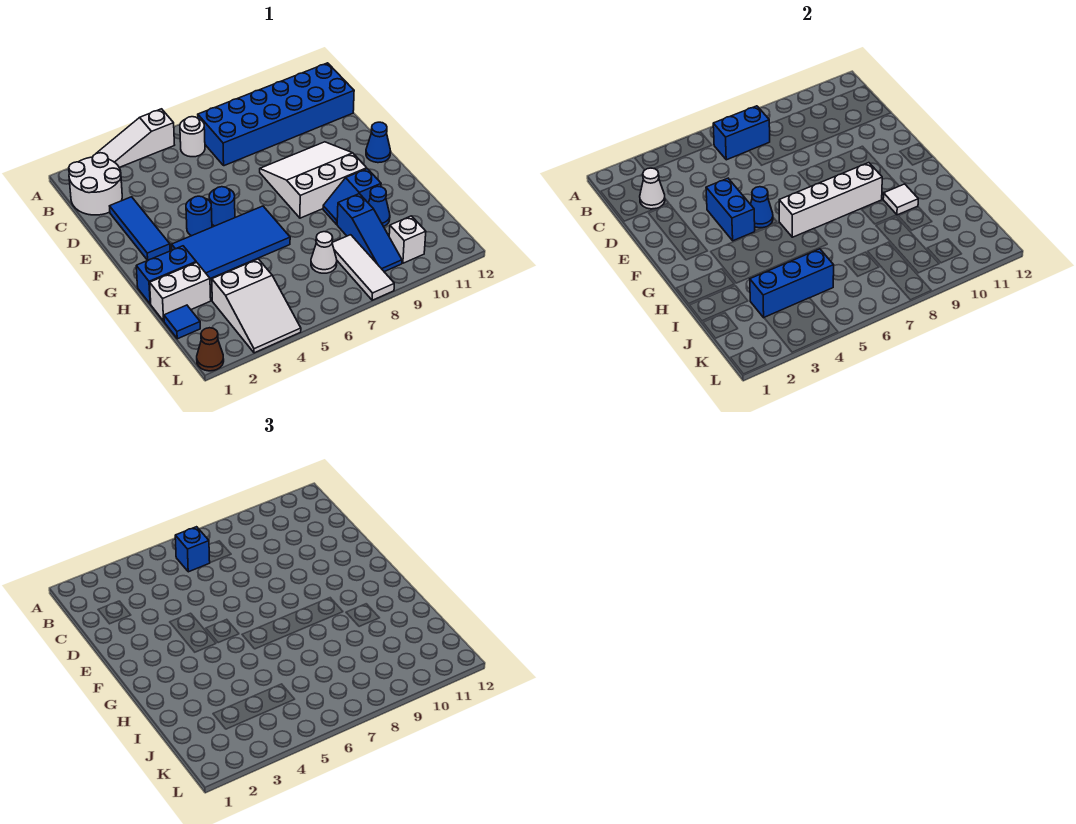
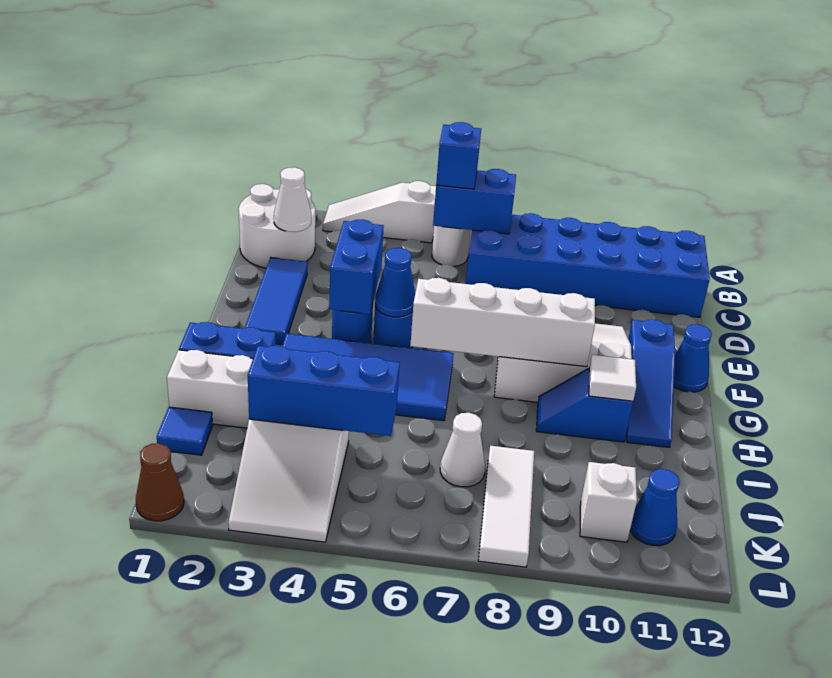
blue slope I9:K9 level 1 top I -> blue slope F11:H11 level 1 top F
blue cone I10 level 1 -> blue cone K11 level 1

